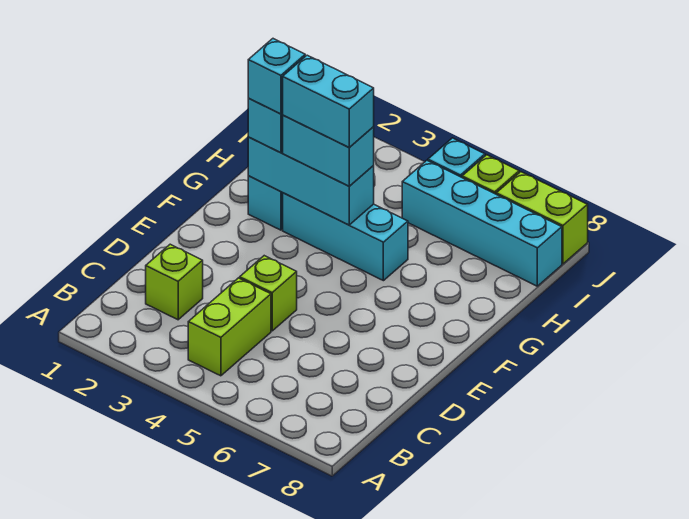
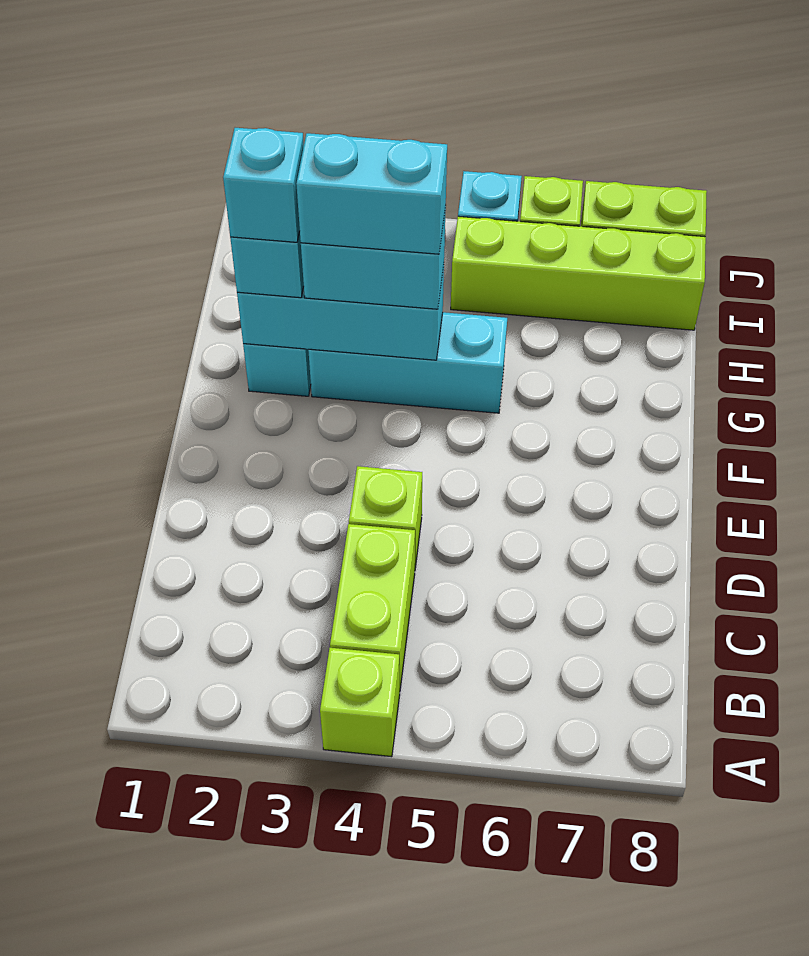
lime brick C2 level 1 -> lime brick A4 level 1
cyan brick I5:I8 level 1 -> lime brick I5:I8 level 1

